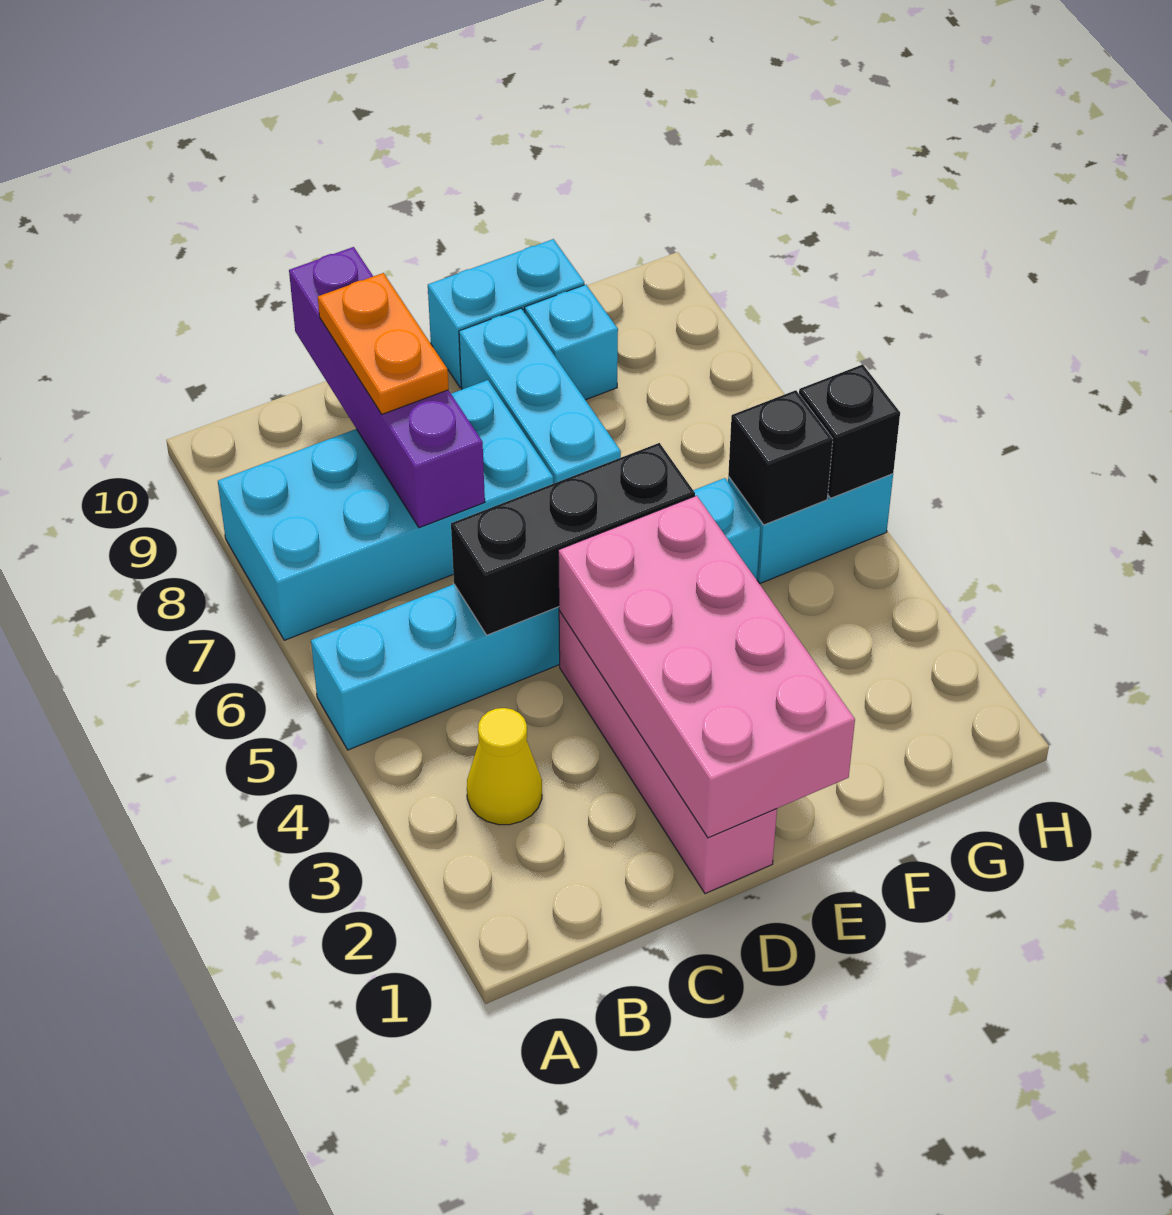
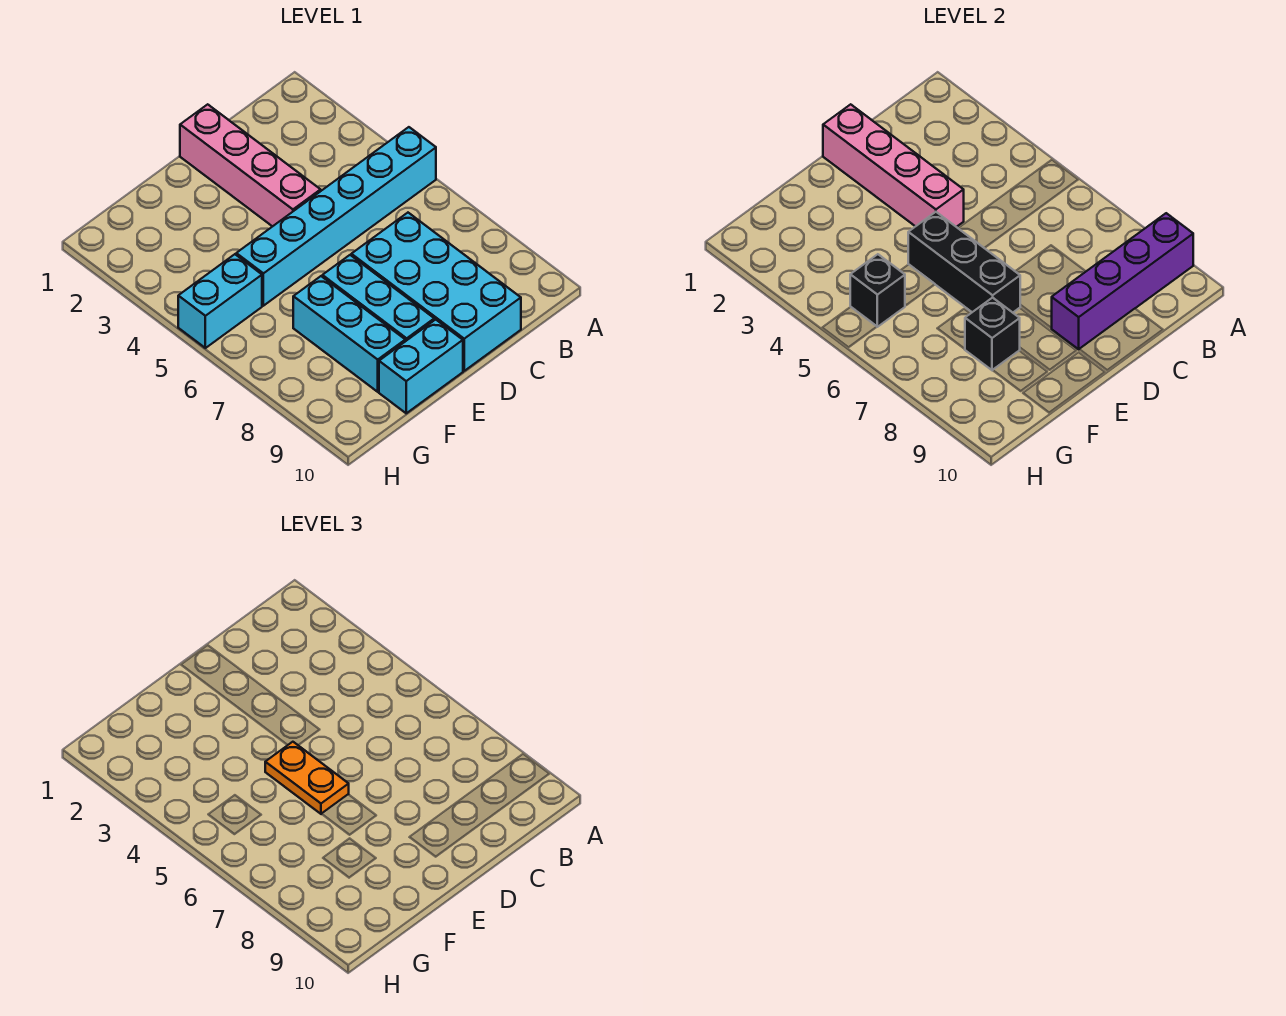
cyan brick A7:D8 level 1 -> cyan brick C7:D10 level 1
yellow cone B3 level 1 -> none
black brick C5:E5 level 2 -> black brick E5:E7 level 2
purple brick C7:C10 level 2 -> purple brick A9:D9 level 2
orange plate C8:C9 level 3 -> orange plate E5:E6 level 3
pink brick D1:E4 level 2 -> pink brick D1:D4 level 2
cyan brick F9 level 1 -> cyan brick F7:F9 level 1
black brick H5 level 2 -> black brick F8 level 2

